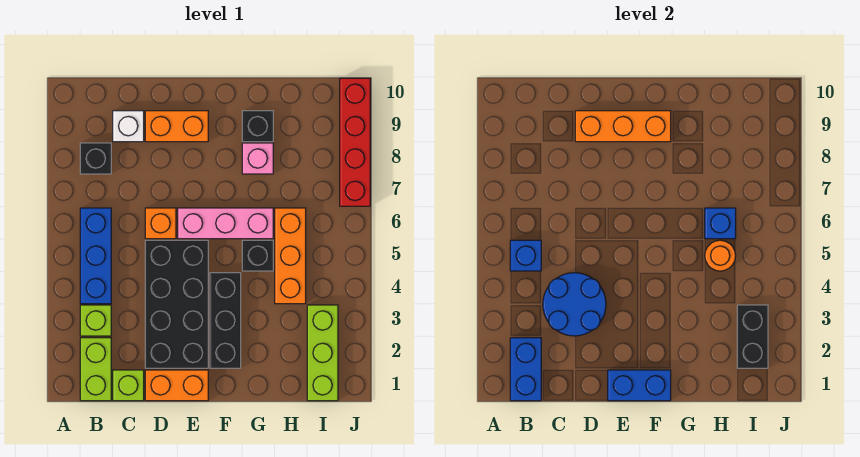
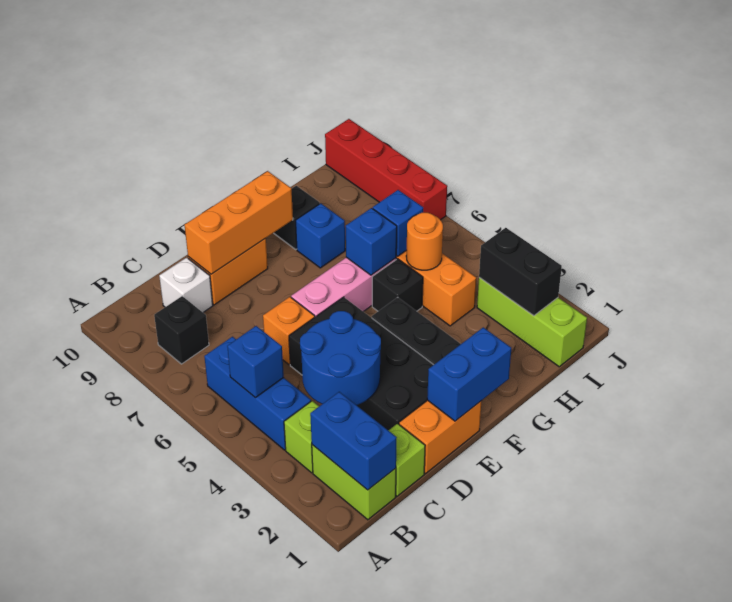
none -> blue brick G6 level 2
pink brick G8 level 1 -> blue brick G8 level 1

